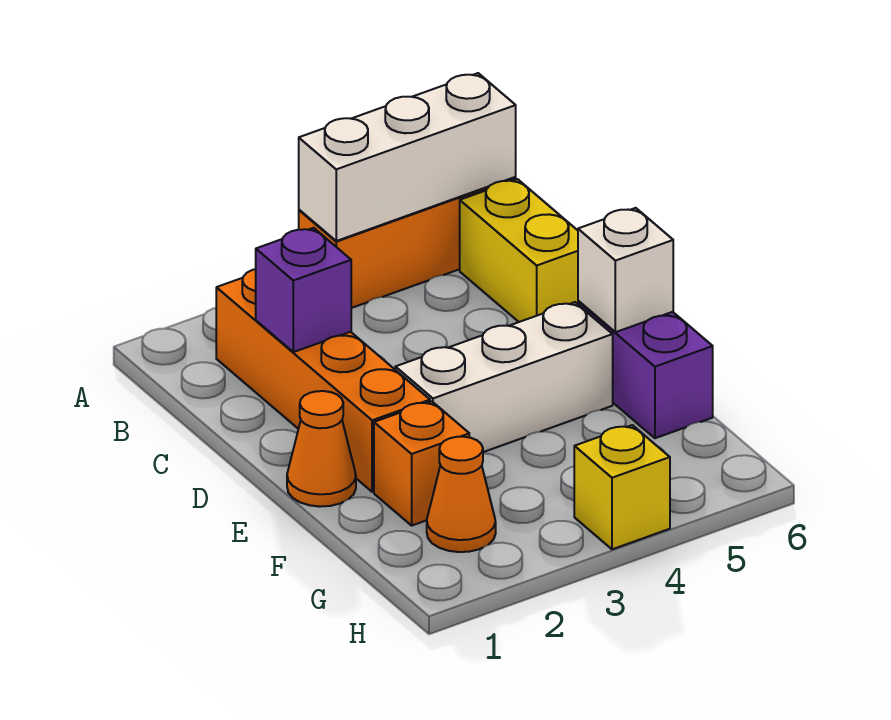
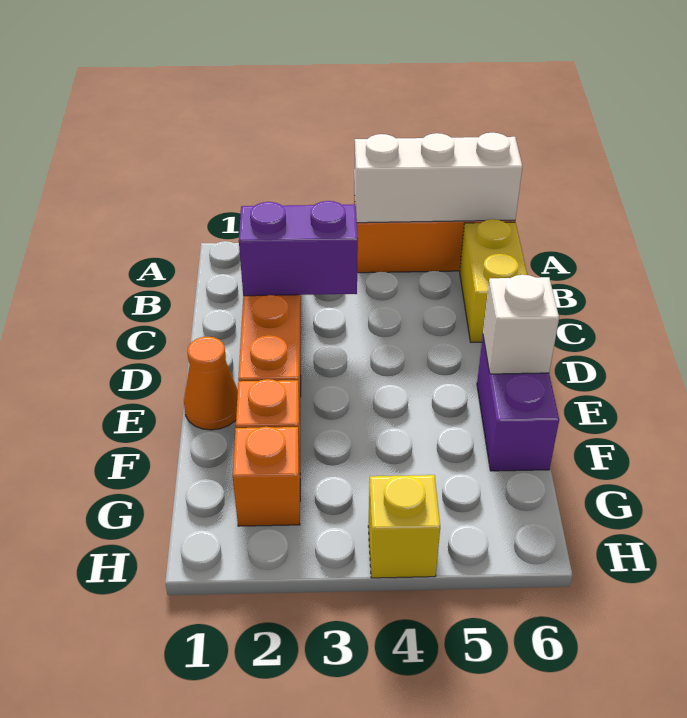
purple brick C2 level 2 -> purple brick C2:C3 level 2
white brick E3:E5 level 1 -> none
orange cone G2 level 1 -> orange brick G2 level 1

